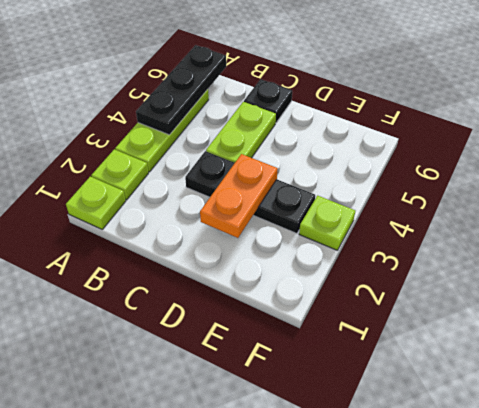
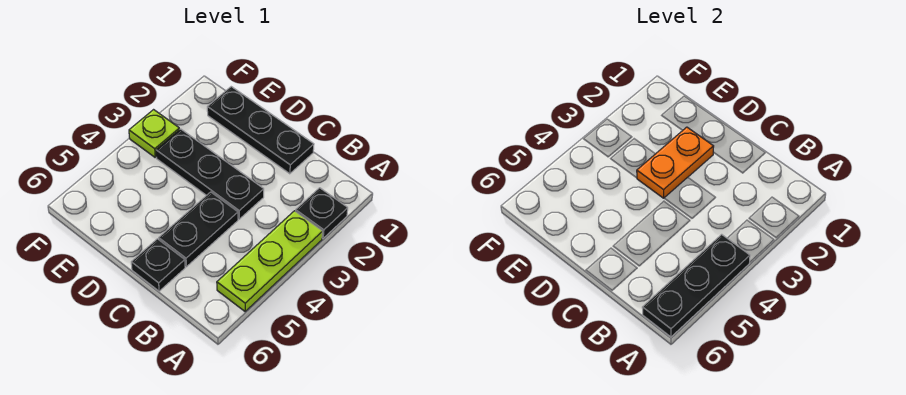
lime plate A1 level 1 -> none
lime plate A2 level 1 -> black plate A2 level 1
none -> black plate C1:E1 level 1
lime plate C4:C5 level 1 -> black plate C4:C5 level 1

